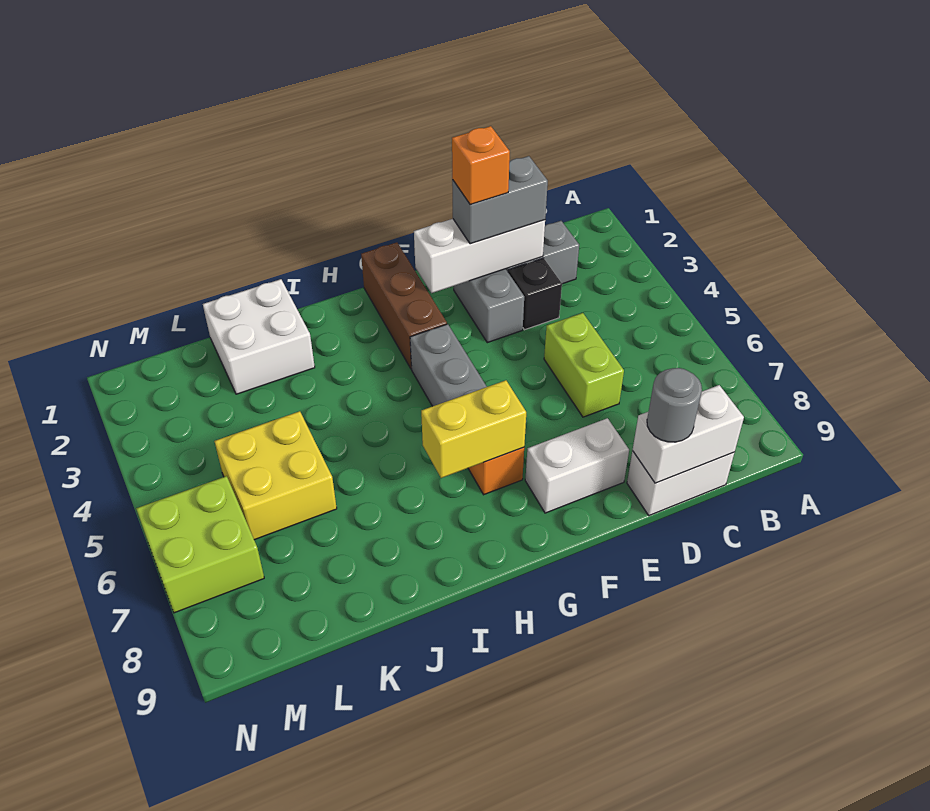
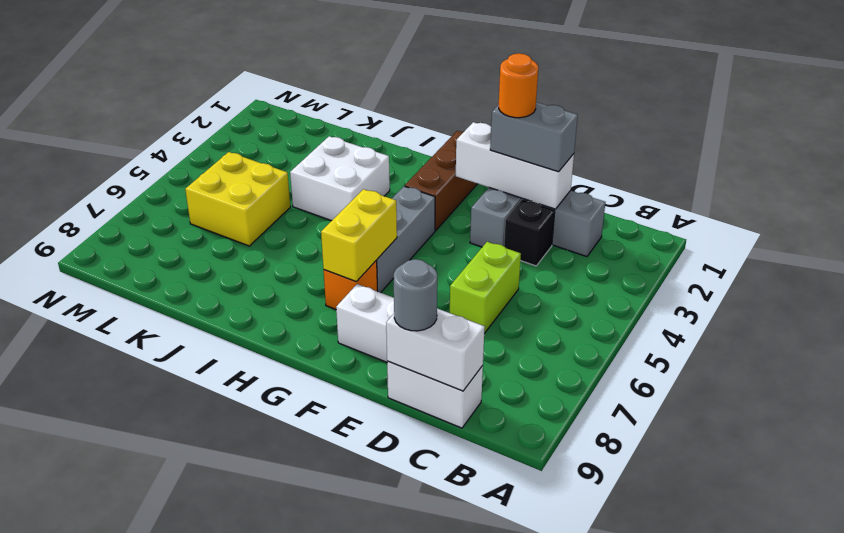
orange brick E2 level 4 -> orange round brick E2 level 4
yellow brick G7:H7 level 2 -> yellow brick G6:G7 level 2
white brick J1:K2 level 1 -> white brick I3:J4 level 1
lime brick M6:N7 level 1 -> none

